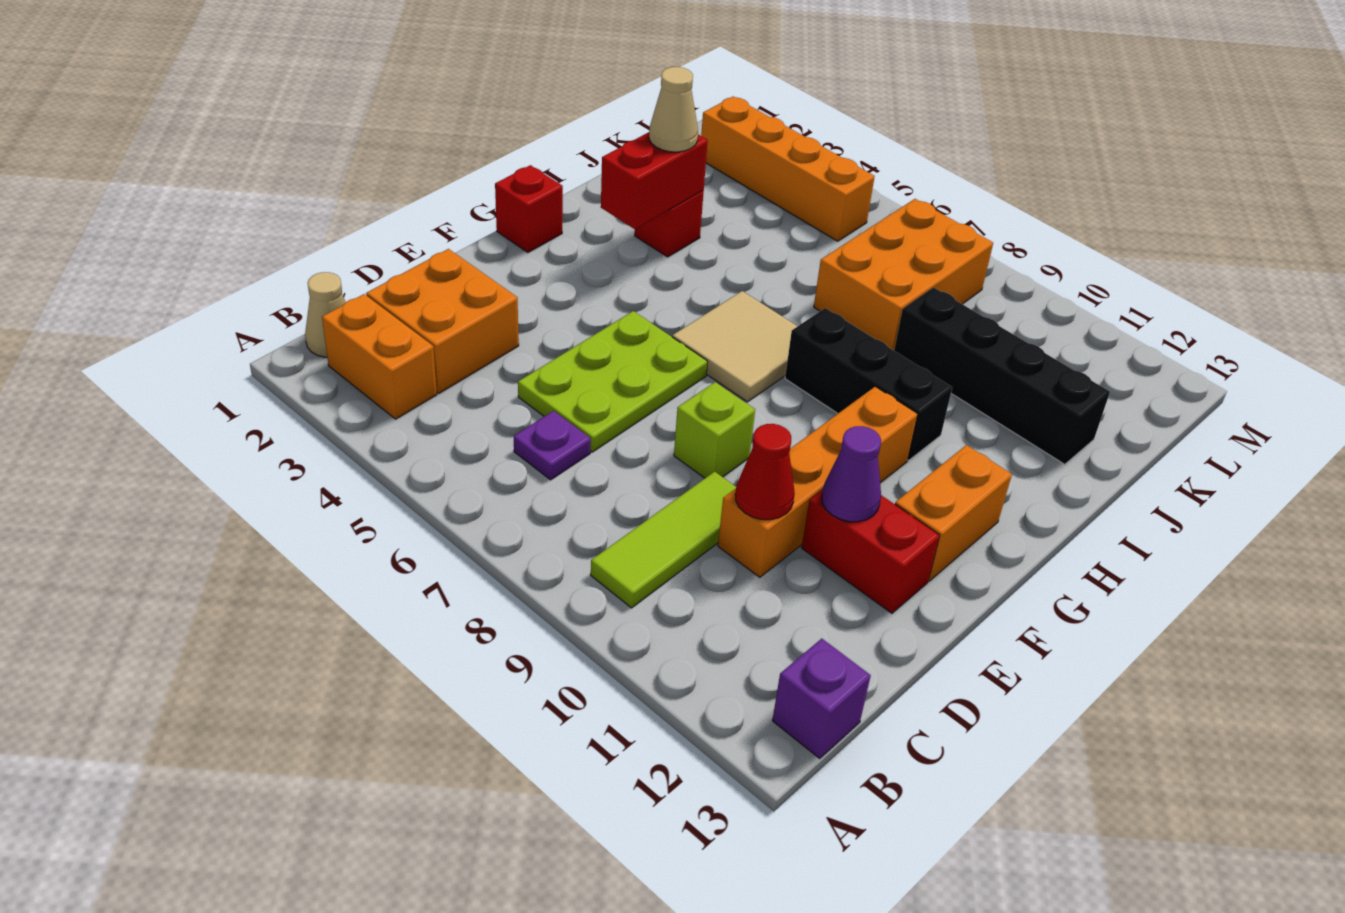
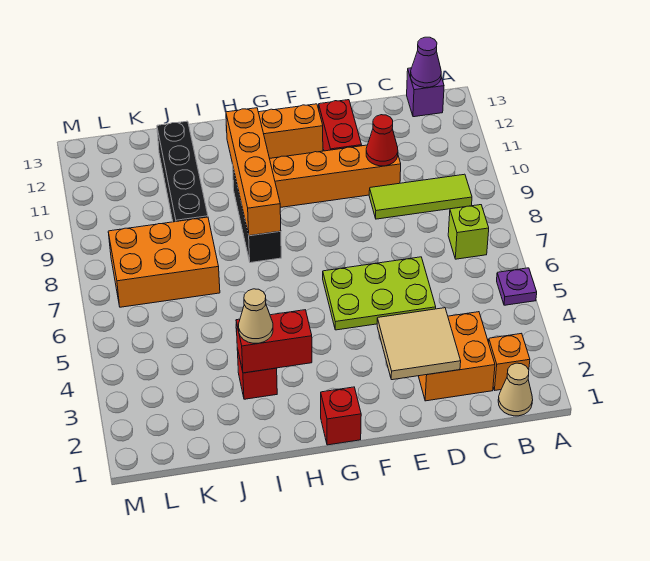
orange brick B2:B3 level 1 -> orange brick B2 level 1
purple plate C6 level 1 -> purple plate A5 level 1
lime brick E8 level 1 -> lime brick B7 level 1
purple cone E11 level 2 -> purple cone B13 level 2
tan tile G6:H7 level 1 -> tan tile D2:E3 level 2
orange brick L2:L5 level 1 -> orange brick H8:H11 level 2

